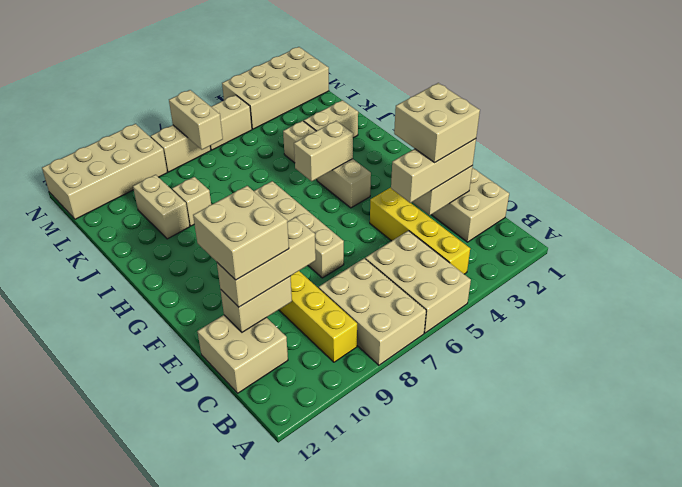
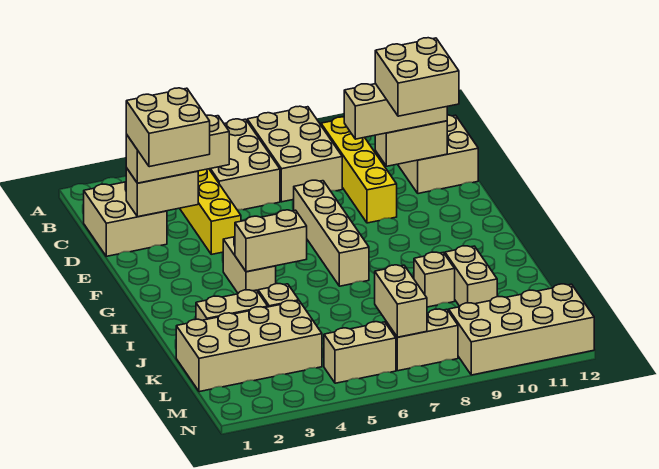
tan brick M1:N4 level 1 -> tan brick K1:L4 level 1

